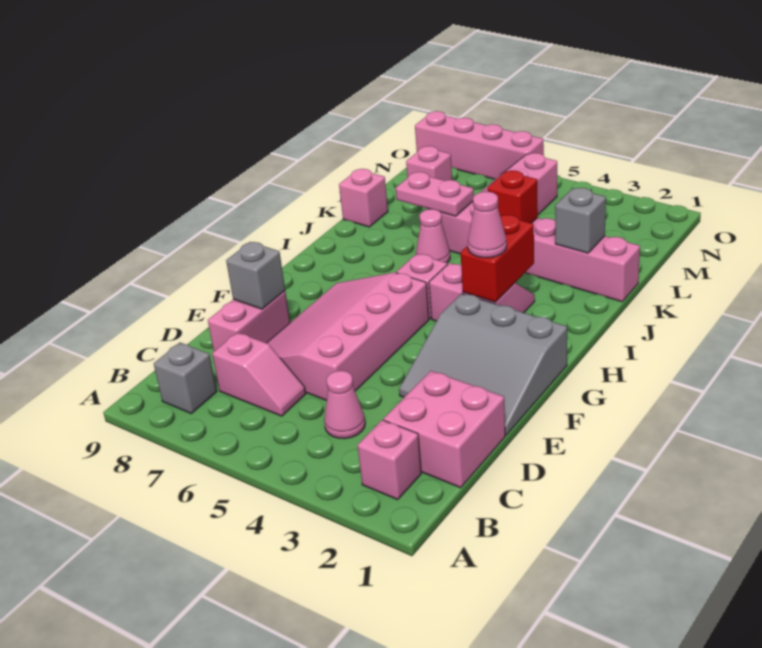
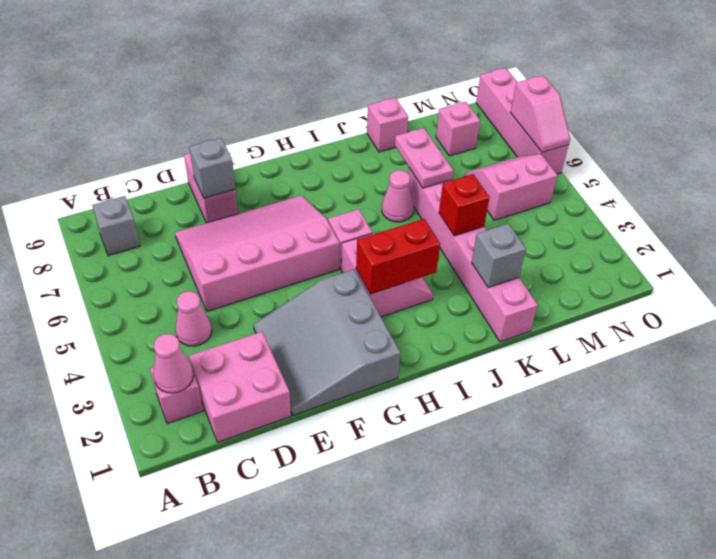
pink slope C6:C7 level 1 top 7 -> pink slope O6:O7 level 2 top 7
pink brick D8:E8 level 1 -> pink brick E8:E9 level 1
pink cone H3 level 3 -> pink cone B2 level 2

